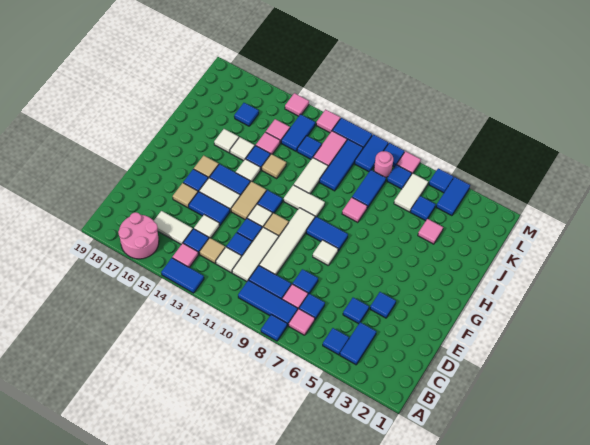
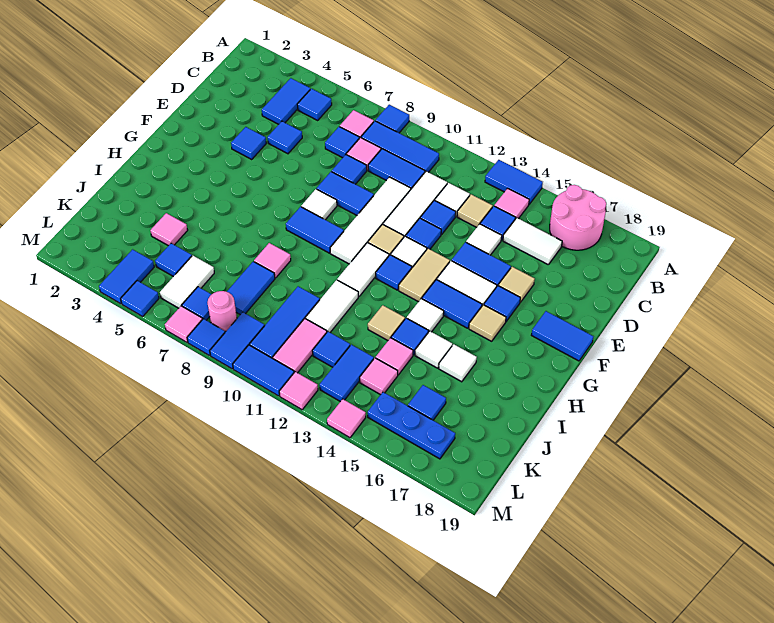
none -> blue tile E8:E9 level 1
none -> blue tile F18:F19 level 1
white tile H10:H11 level 1 -> white tile G11:H11 level 1
none -> blue plate L15:L17 level 1

